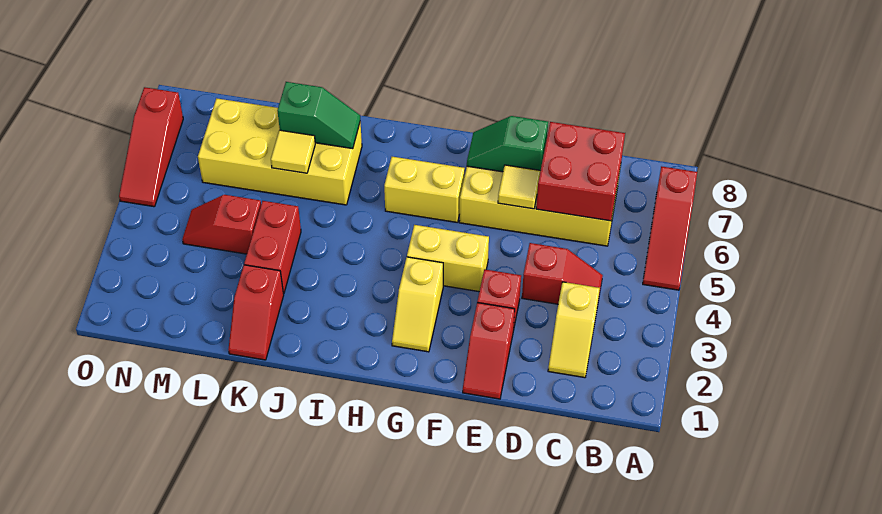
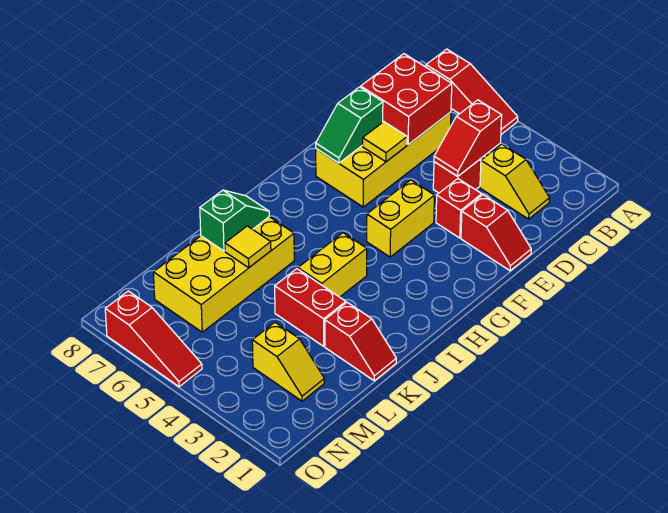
yellow slope G2:G3 level 1 top 3 -> yellow slope M2:M3 level 1 top 3
yellow brick G6:H6 level 1 -> yellow brick I4:J4 level 1
red slope L4:M4 level 1 top L -> red slope C4:D4 level 2 top C

